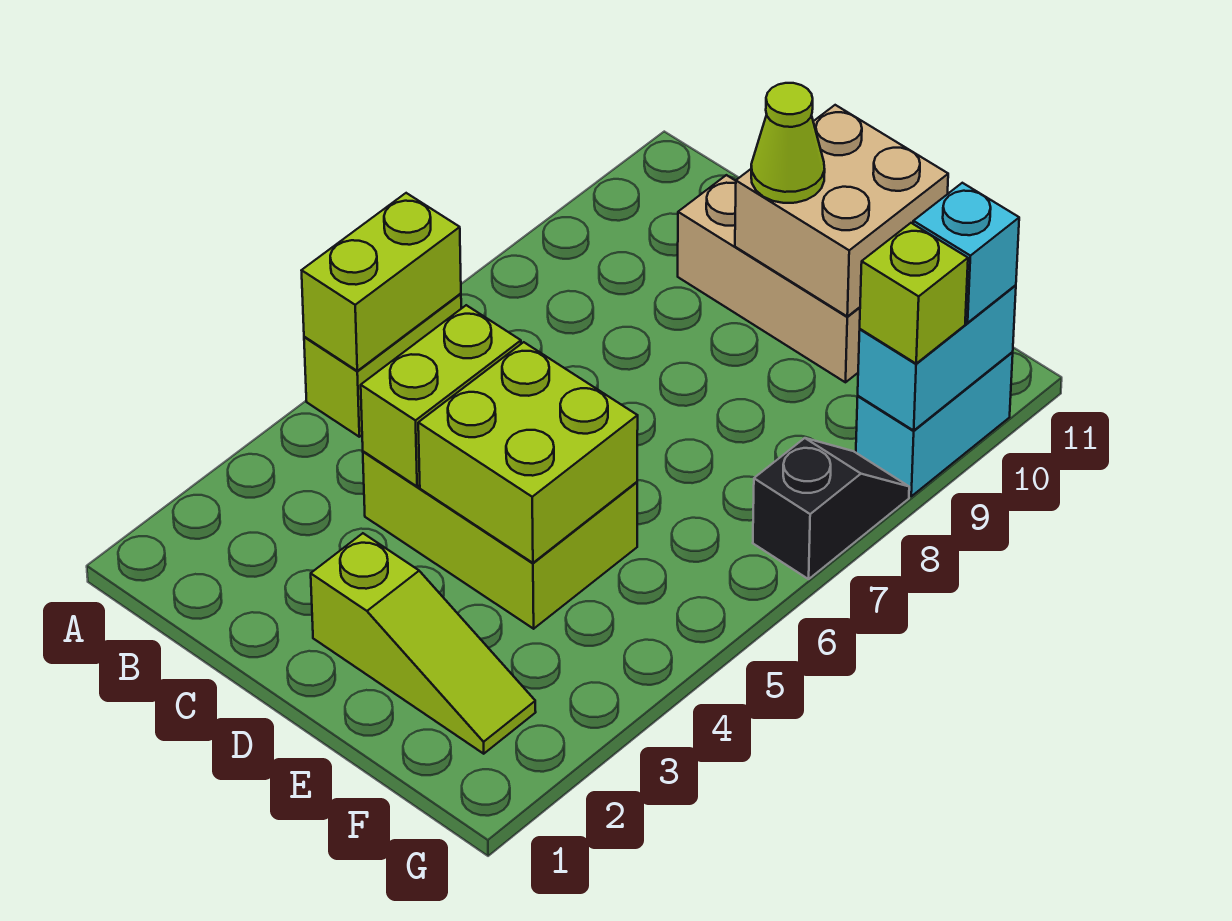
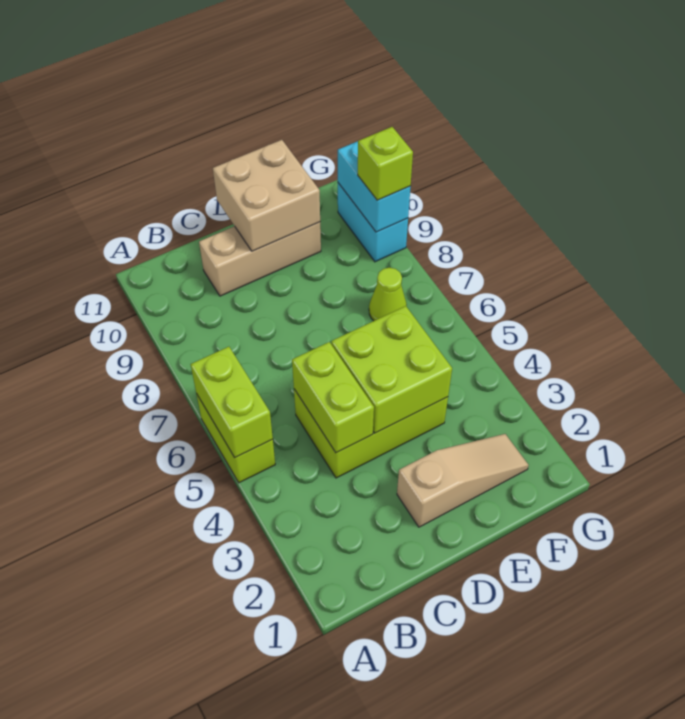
lime slope D2:F2 level 1 top D -> tan slope D2:F2 level 1 top D
lime cone D10 level 3 -> lime cone F7 level 1
black slope G7:G8 level 1 top 7 -> none
cyan brick G10 level 3 -> none

